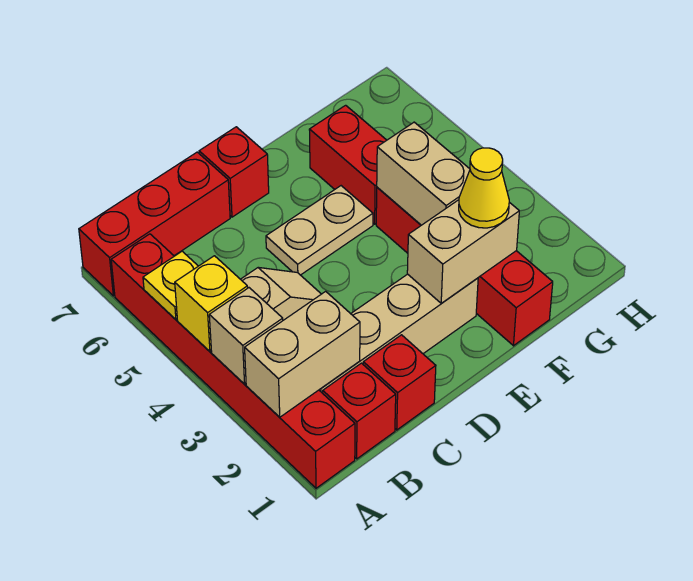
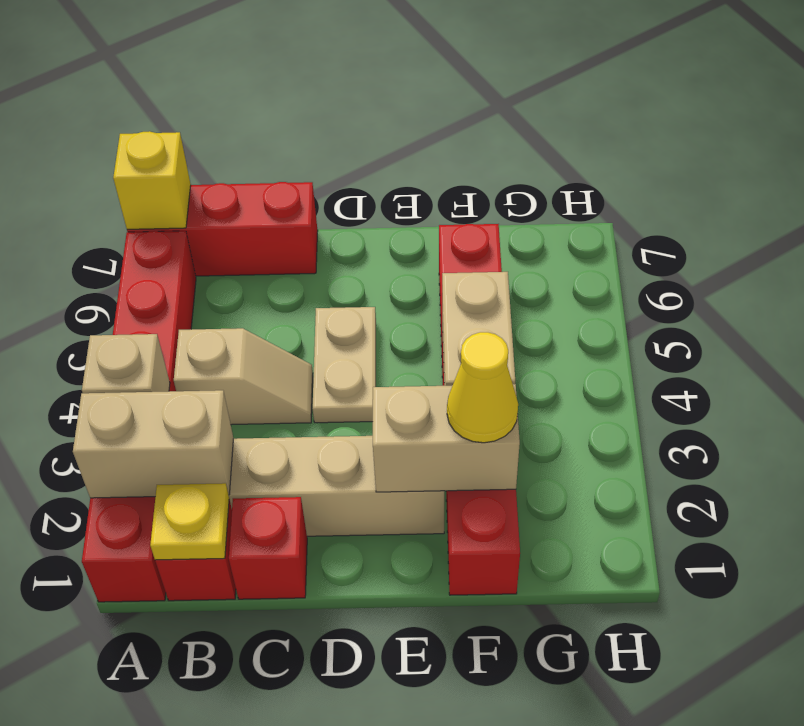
yellow brick A4 level 2 -> yellow brick A7 level 2
yellow plate A5 level 2 -> yellow plate B1 level 2
tan plate D5:E5 level 1 -> tan plate D4:D5 level 1
red brick D7 level 1 -> none

